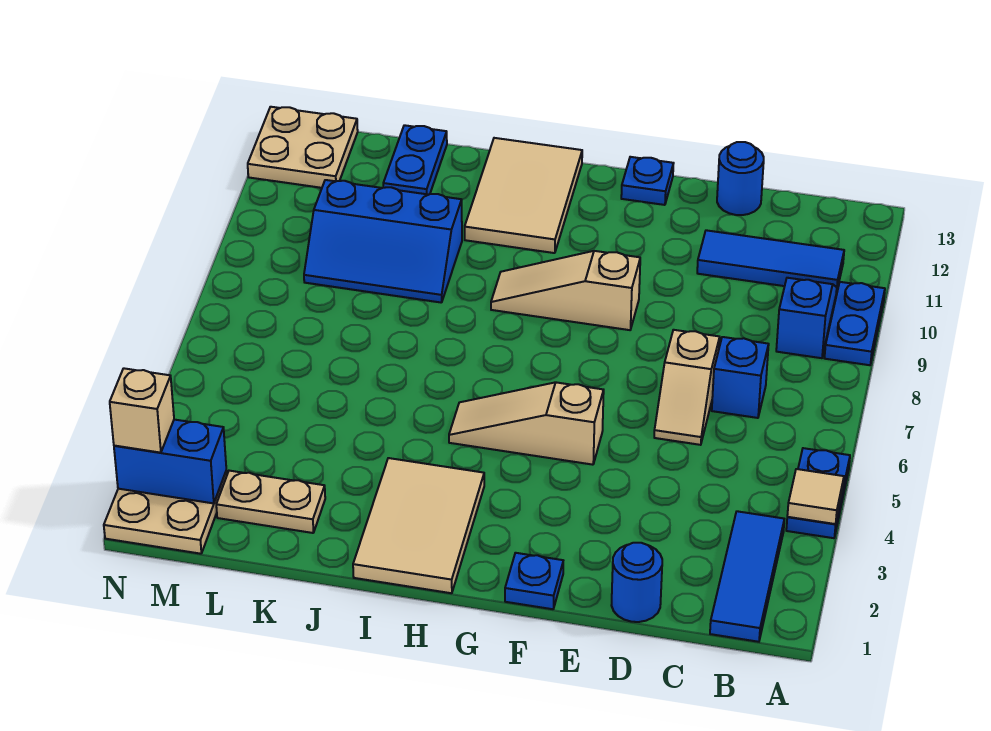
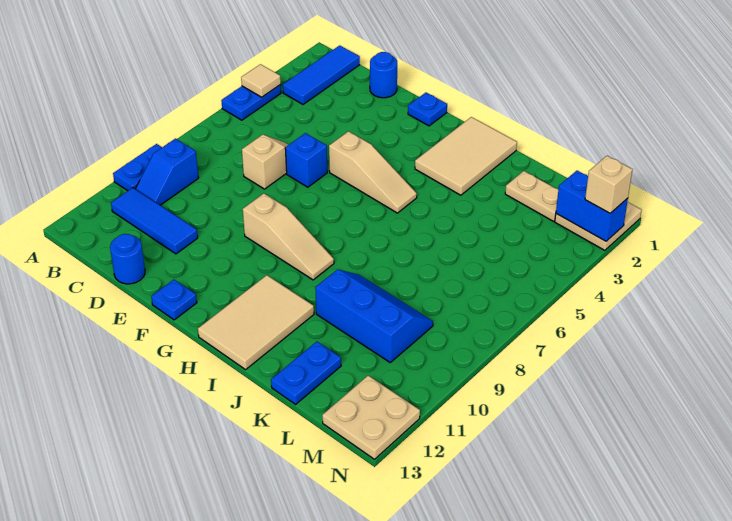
blue brick C7 level 1 -> blue brick E6 level 1

